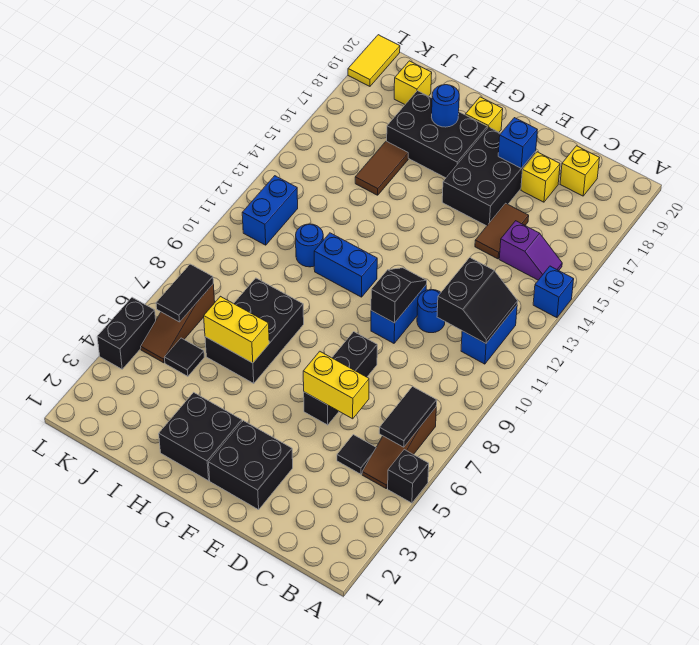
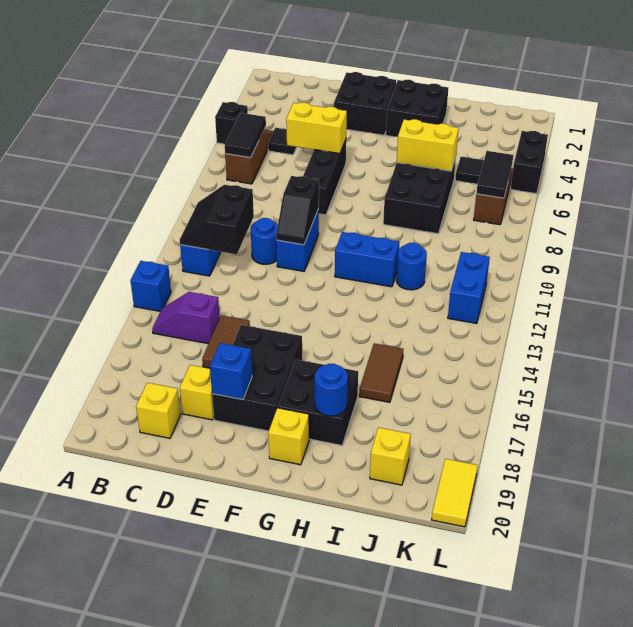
black brick G17:I18 level 1 -> black brick G17:H18 level 1

